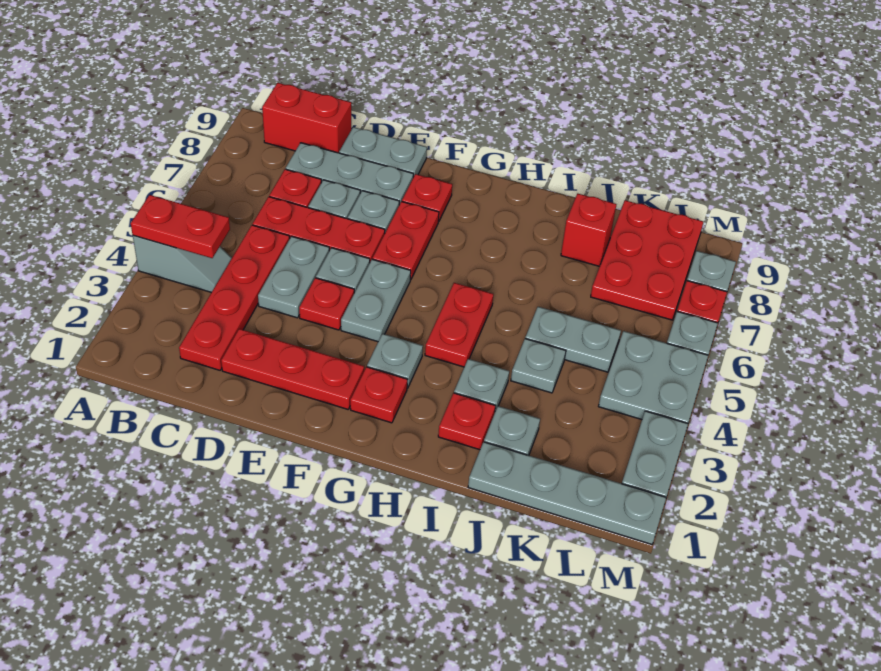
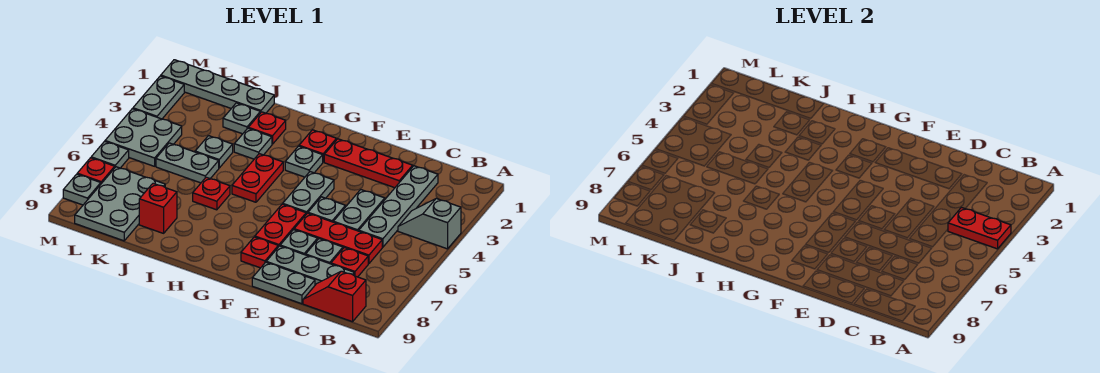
red brick B9:C9 level 1 -> red slope B9:C9 level 1 top B
red plate C2:C5 level 1 -> grey plate C2:C5 level 1
red plate E4 level 1 -> red plate I6 level 1
red plate K7:L9 level 1 -> grey plate K7:L9 level 1

